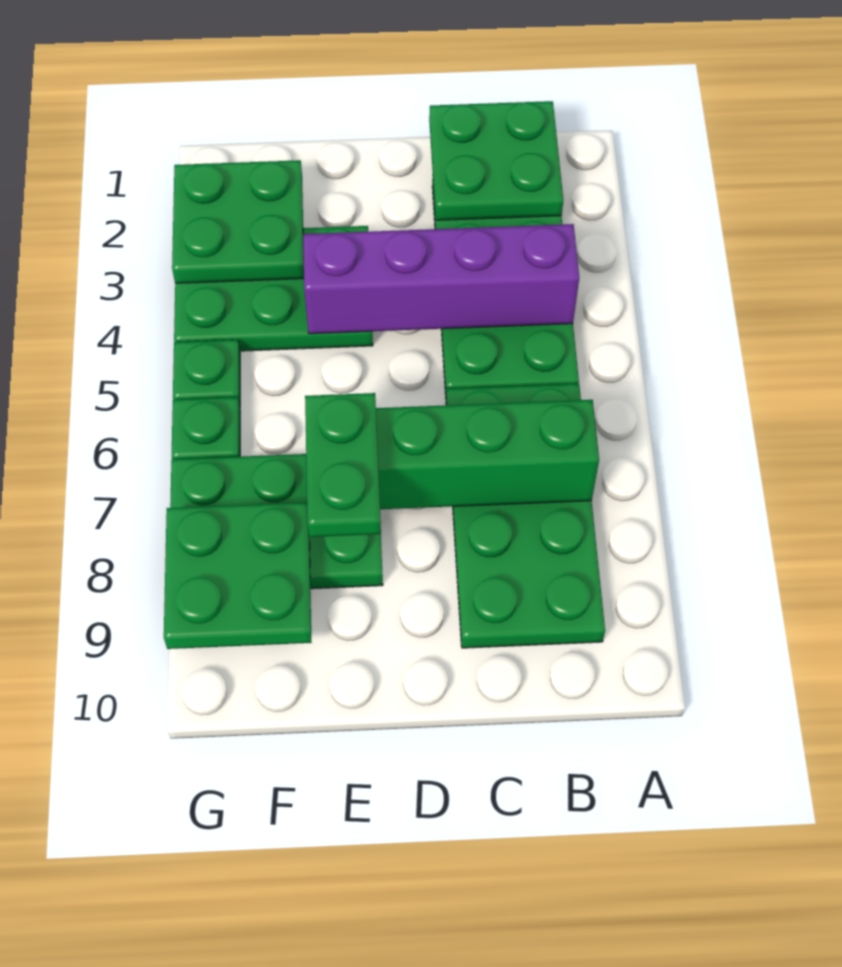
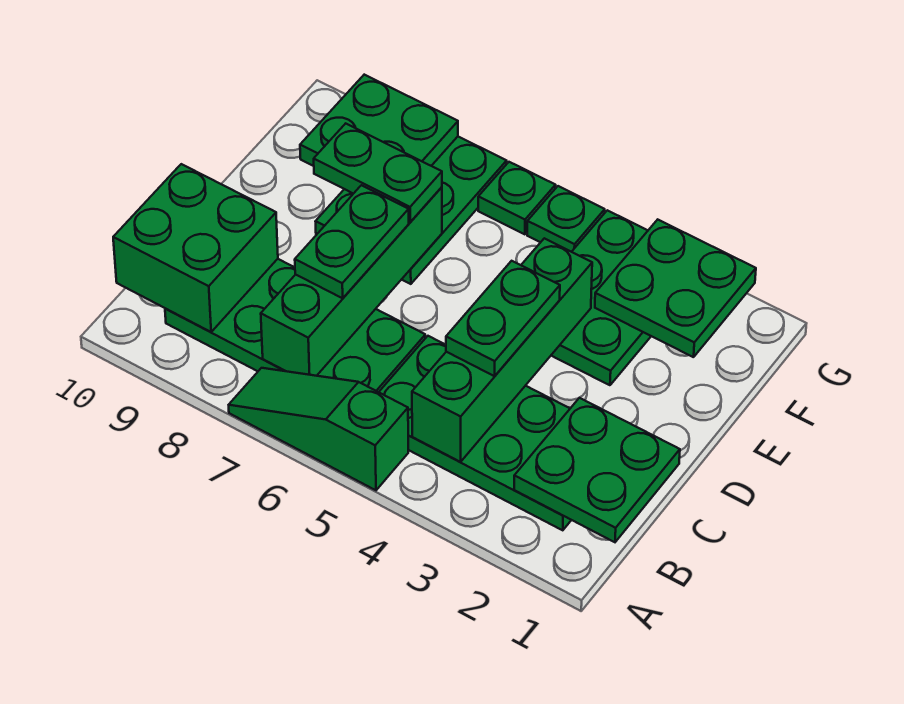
none -> green slope A5:A7 level 1 top 5
purple brick B4:E4 level 2 -> green brick B4:E4 level 2
none -> green brick B9:C10 level 2
none -> green plate C4:D4 level 3
none -> green plate C7:D7 level 3

